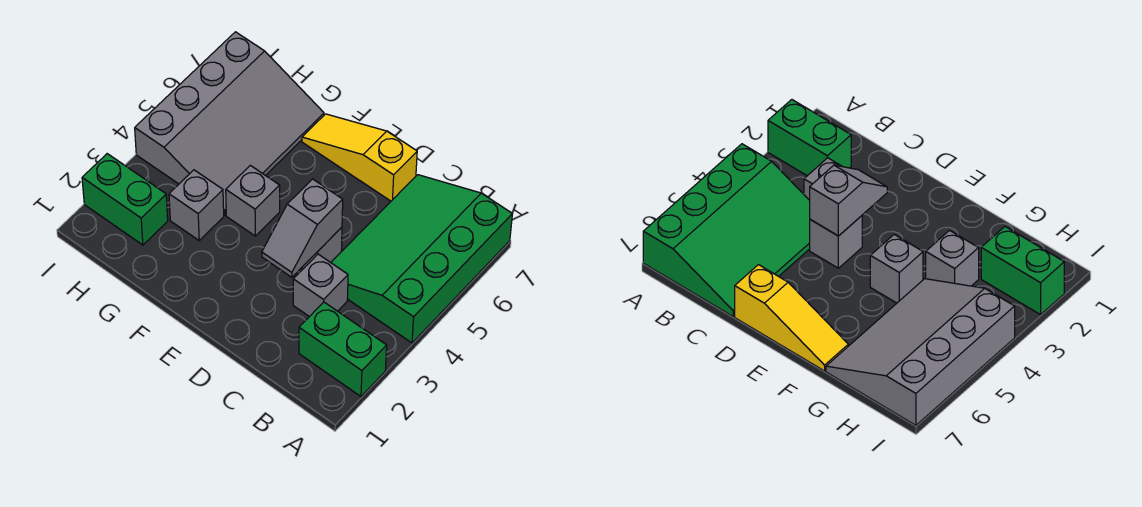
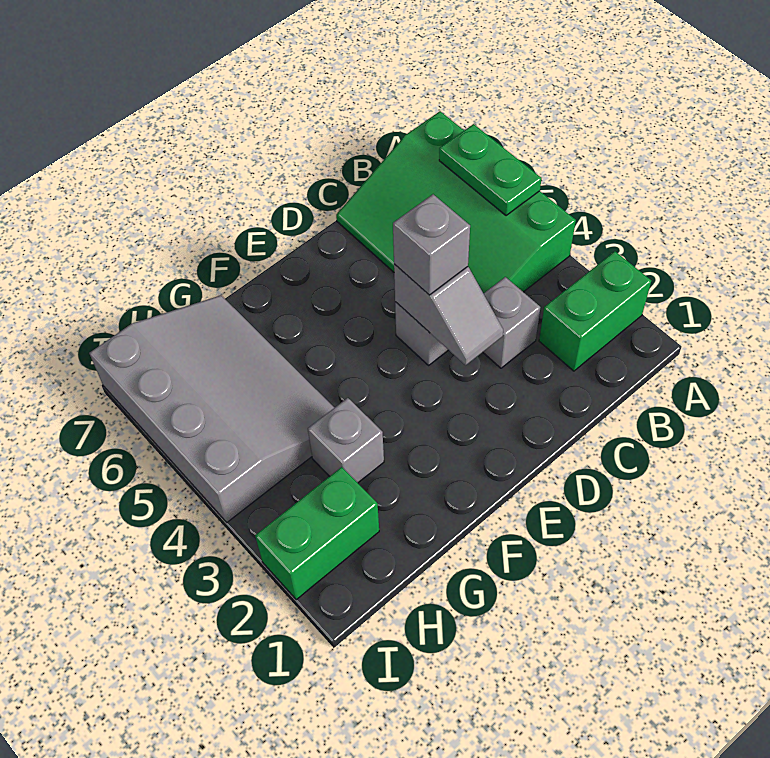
none -> green plate A5:A6 level 2
yellow slope D7:F7 level 1 top D -> none
grey brick F4 level 1 -> grey brick D4 level 3

